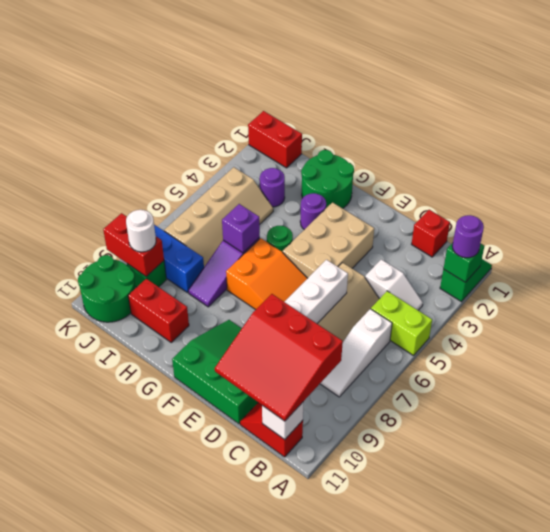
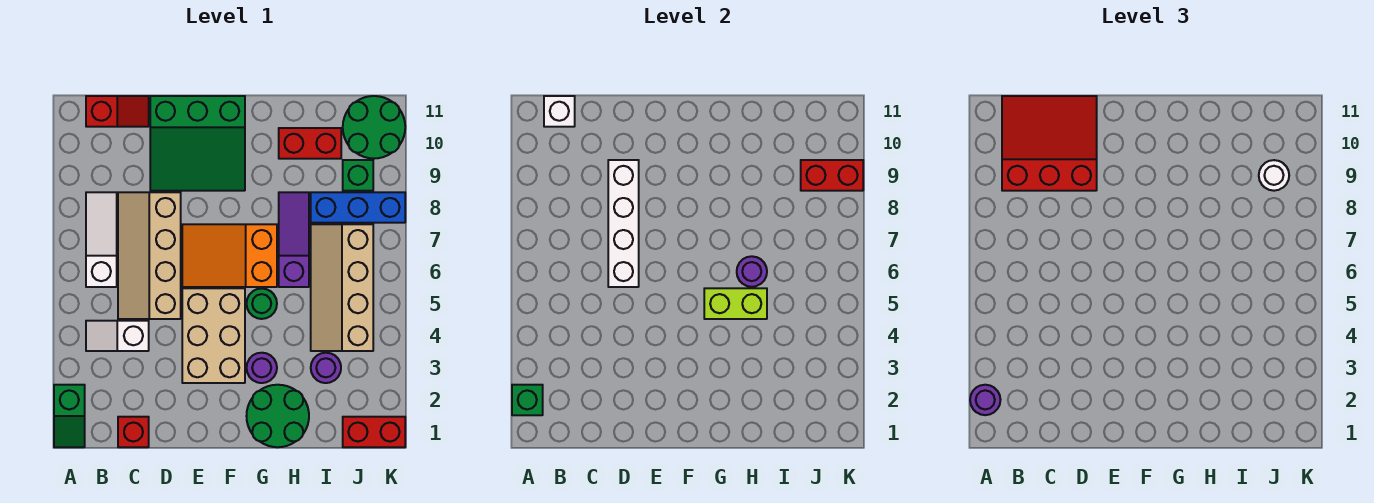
lime brick A5:B5 level 1 -> lime brick G5:H5 level 2
purple brick H6 level 2 -> purple round brick H6 level 2

